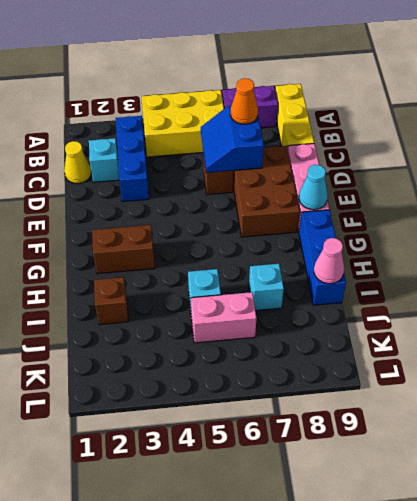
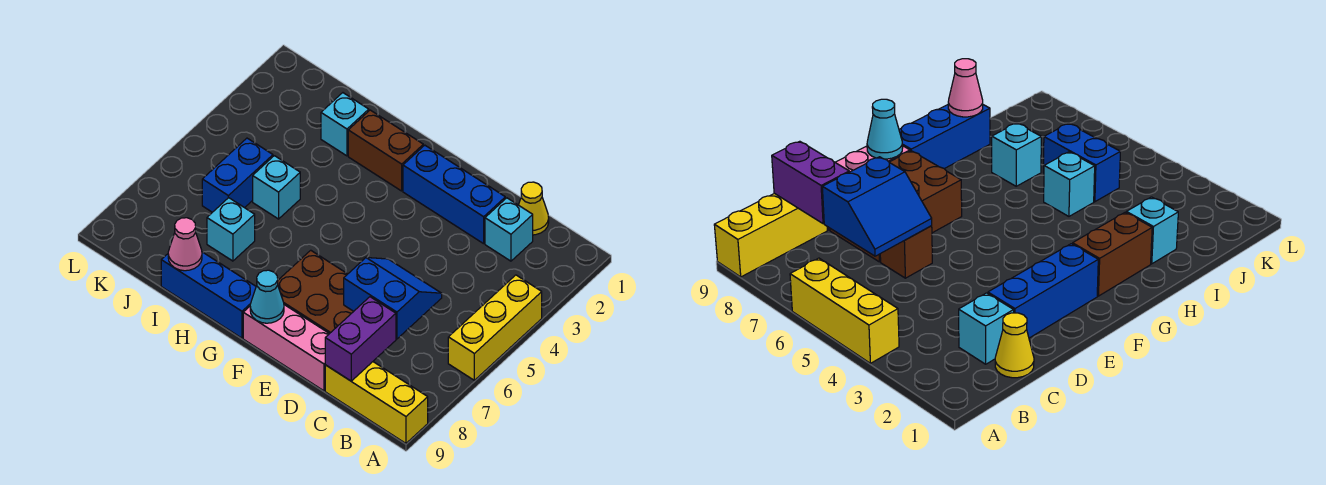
yellow brick A4:B6 level 1 -> yellow brick A4:A6 level 1
purple brick A7:A8 level 1 -> purple brick C8:C9 level 2
blue brick B3:D3 level 1 -> blue brick D2:F2 level 1
orange cone C7 level 3 -> none
brown brick G2:G3 level 1 -> brown brick G2:H2 level 1
brown brick I2 level 1 -> cyan brick I2 level 1
pink brick J5:J6 level 1 -> blue brick J5:J6 level 1

